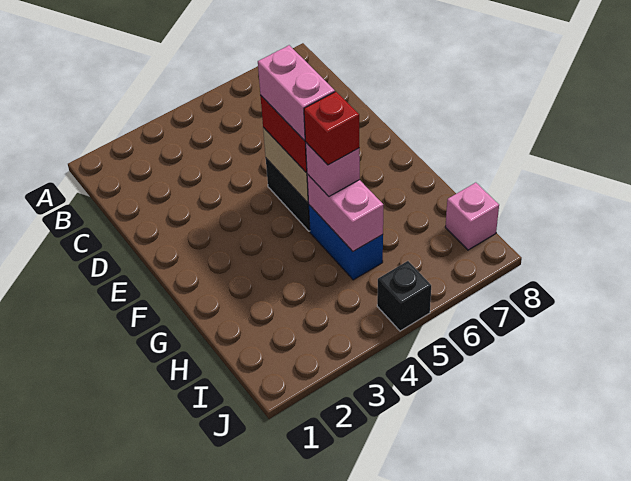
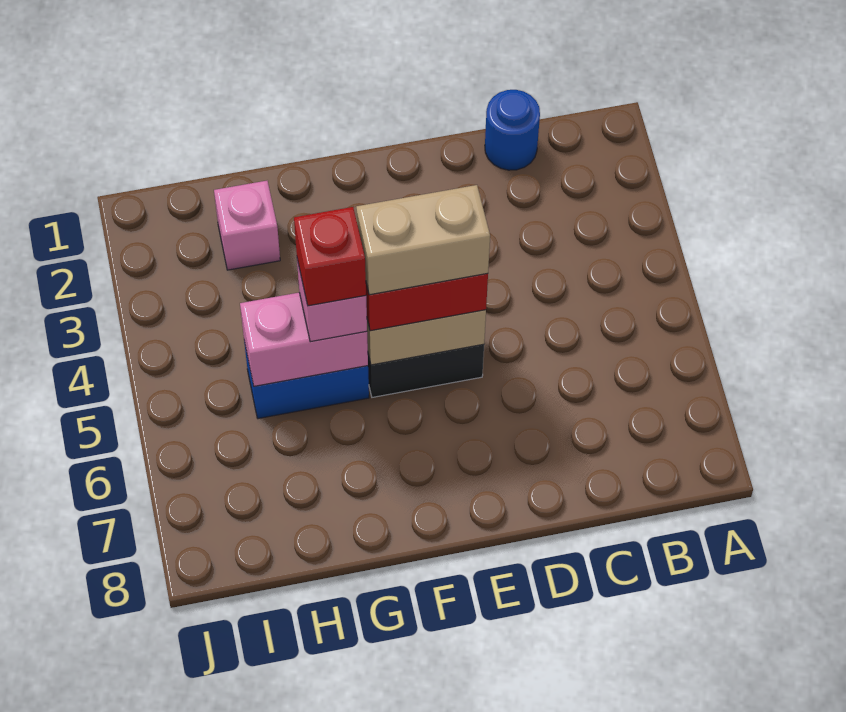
none -> blue round brick C1 level 1
pink brick E5:F5 level 4 -> tan brick E5:F5 level 4
pink brick I8 level 1 -> pink brick H2 level 1
black brick J5 level 1 -> none

